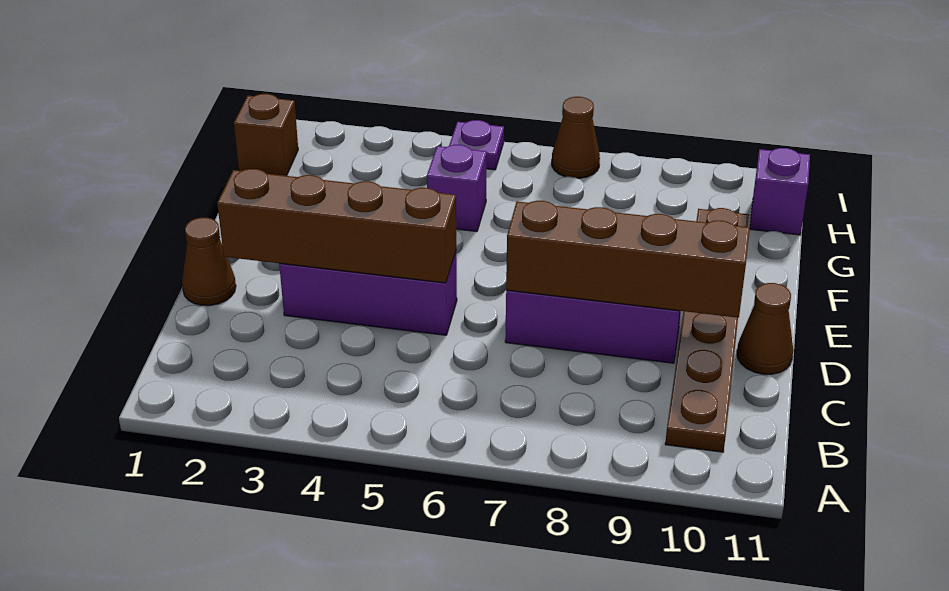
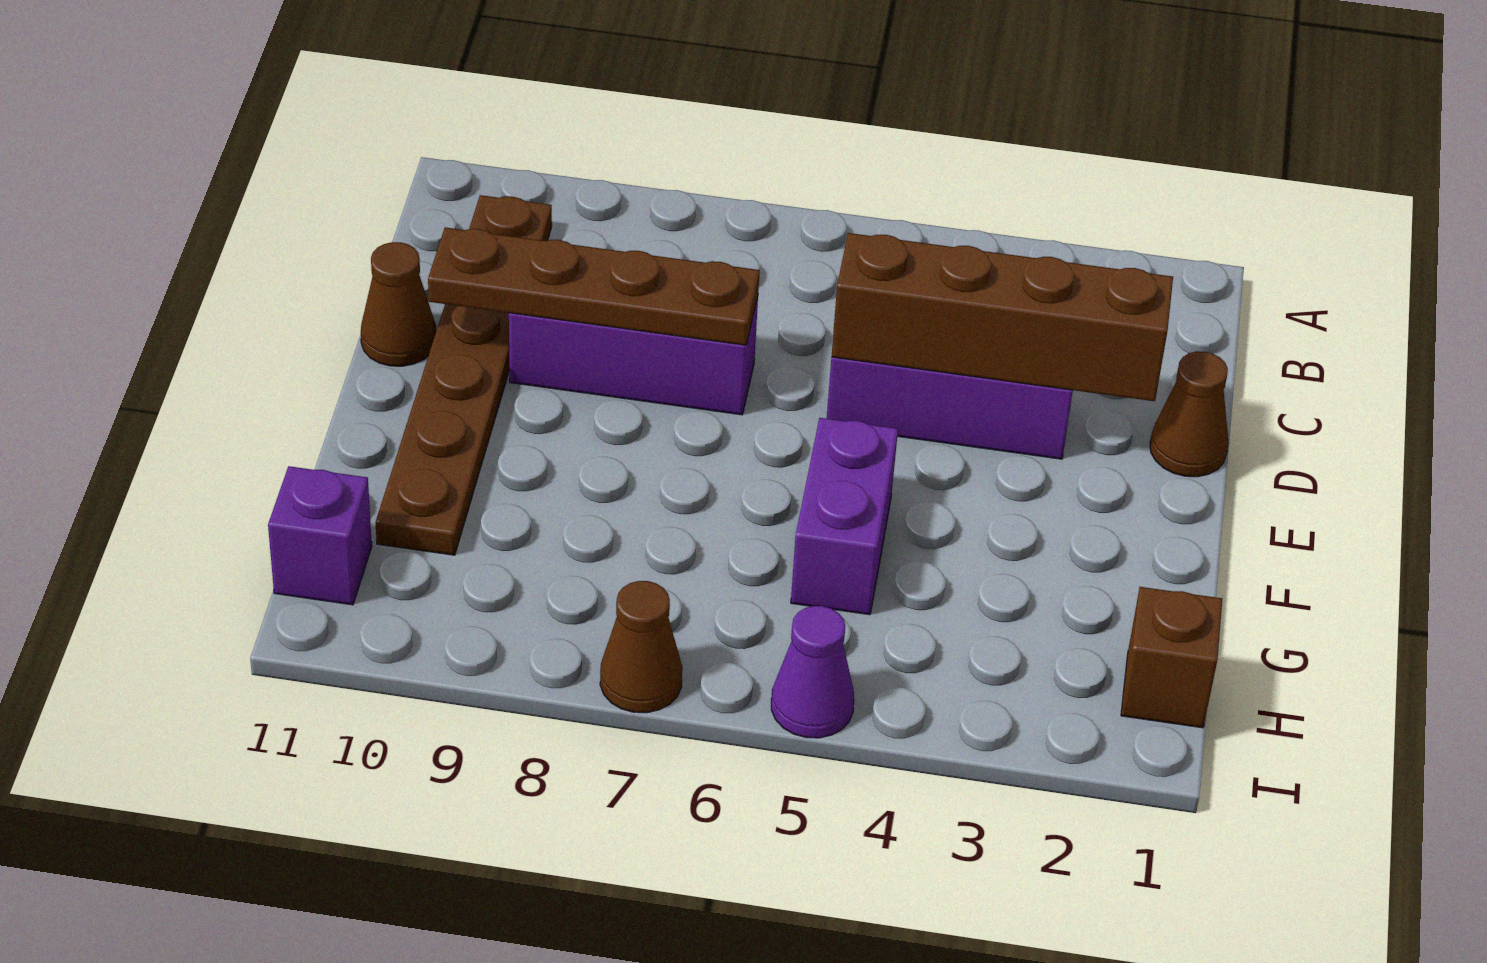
brown brick D7:D10 level 2 -> brown plate D7:D10 level 2
purple brick G5 level 1 -> purple brick F5:G5 level 1
purple plate I5 level 1 -> purple cone I5 level 1

